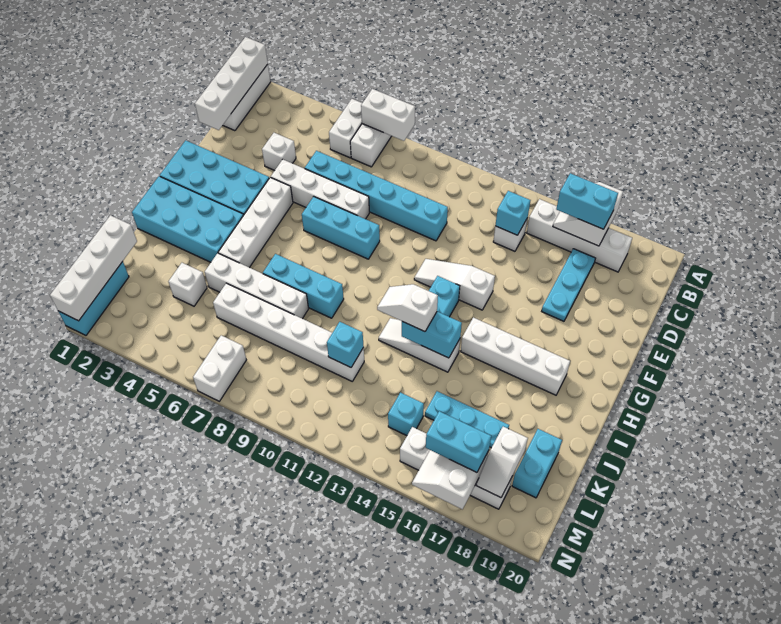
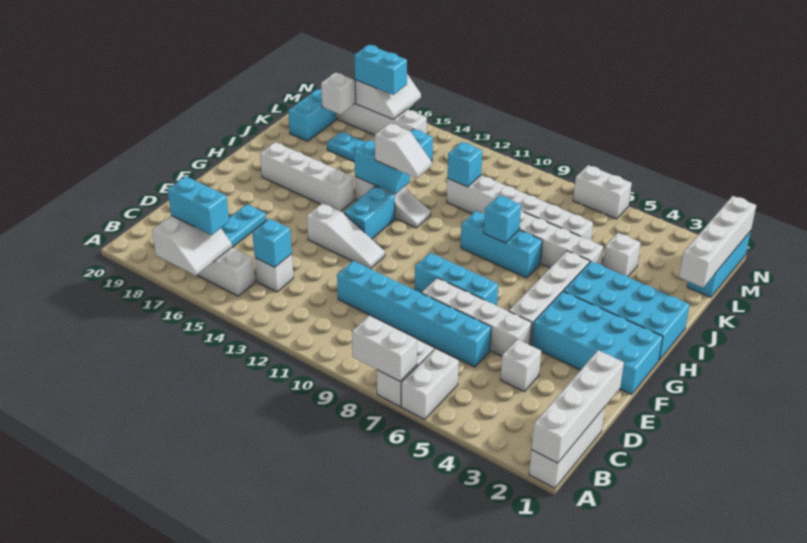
none -> cyan brick I8 level 2
white brick M7:N7 level 1 -> white brick N6:N7 level 1

